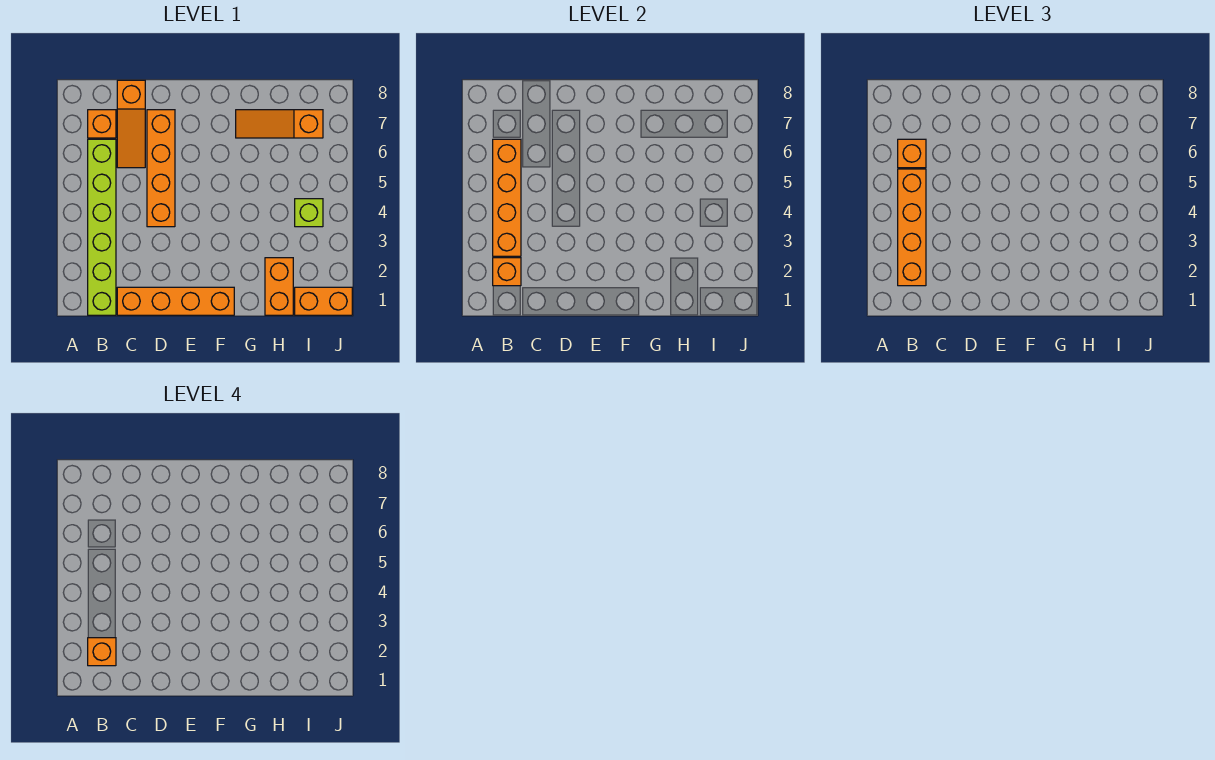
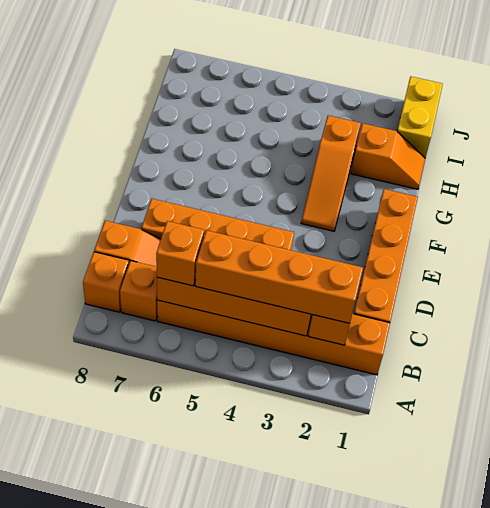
lime brick B1:B6 level 1 -> orange brick B1:B6 level 1
orange brick B2 level 4 -> orange brick B8 level 1
orange slope G7:I7 level 1 top I -> orange slope F3:H3 level 1 top H
orange brick H1:H2 level 1 -> orange slope H1:H2 level 1 top 2
orange brick I1:J1 level 1 -> yellow brick I1:J1 level 1
lime brick I4 level 1 -> none

